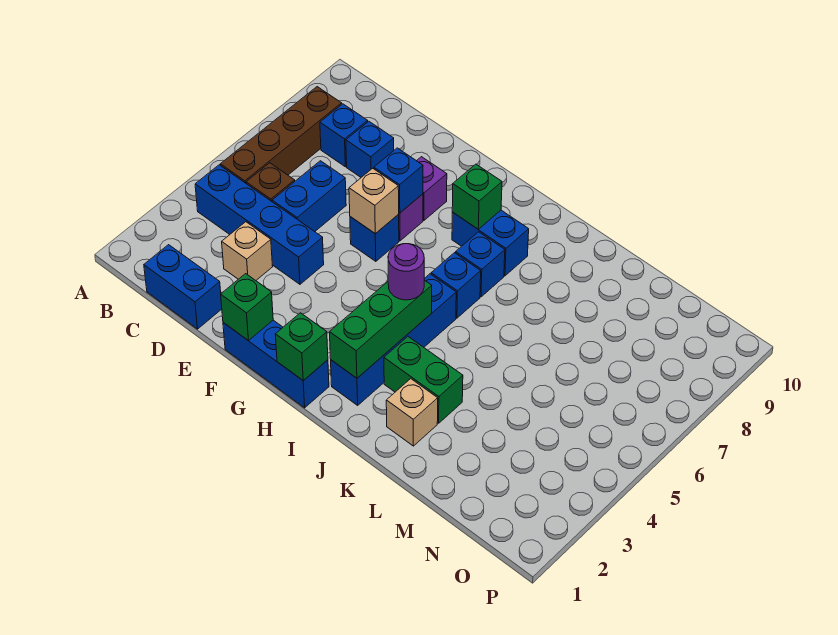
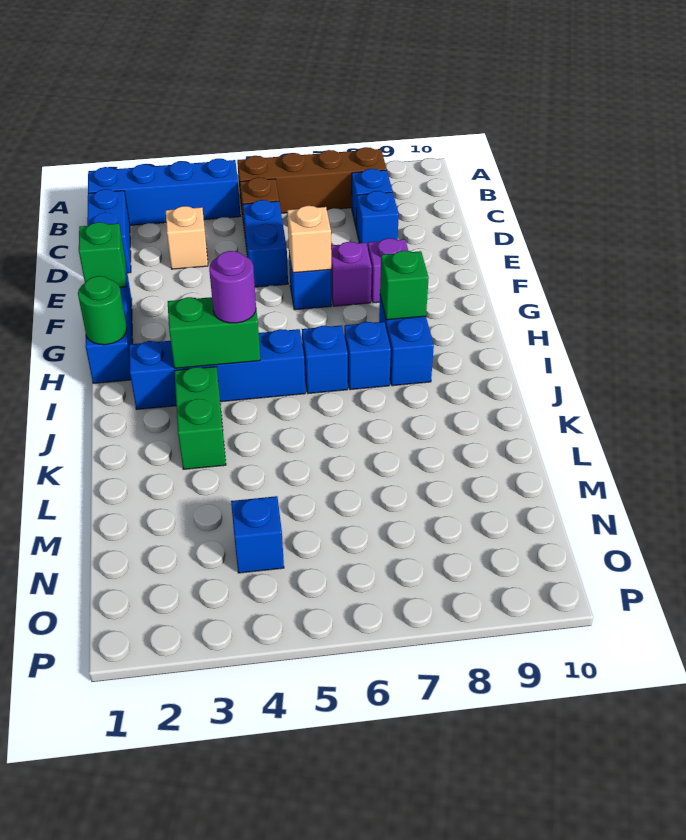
blue brick B4:E4 level 1 -> blue brick B1:B4 level 1
blue brick D5:D6 level 1 -> blue brick D5:E5 level 1
blue brick F7 level 2 -> blue brick N4 level 1
green brick H1 level 2 -> green round brick H1 level 2
green brick I2:I4 level 2 -> green brick I3:I4 level 2
tan brick K2 level 1 -> none

